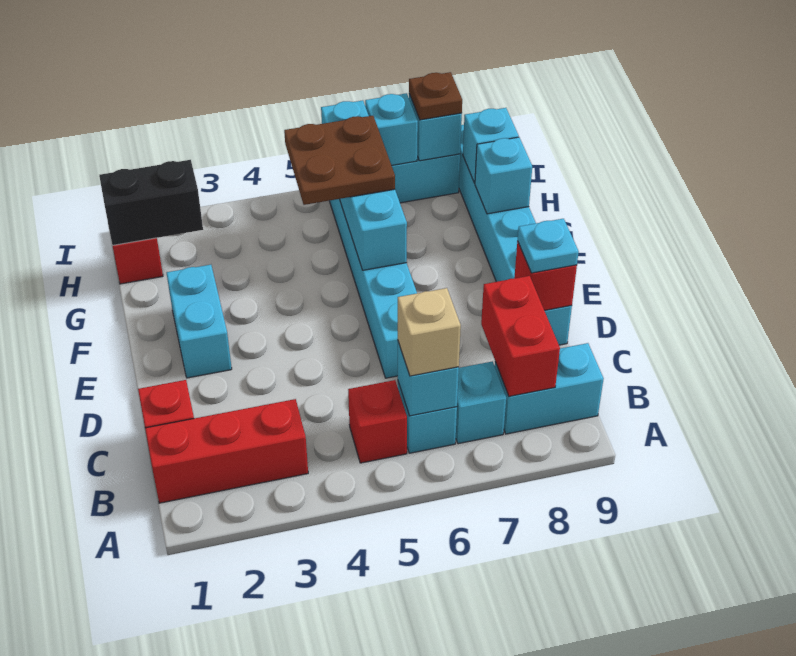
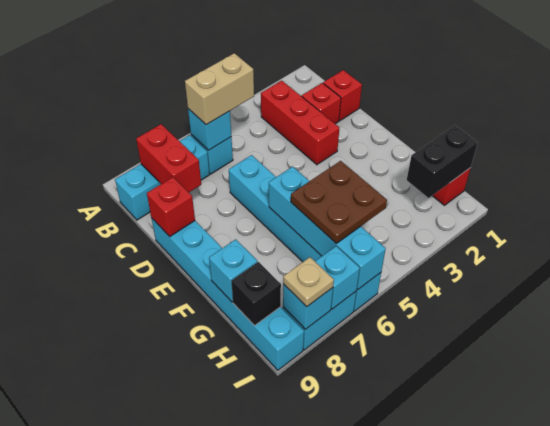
red brick B1:B3 level 1 -> red brick B3:D3 level 1
red brick B5 level 1 -> red brick C2 level 1
tan brick B6 level 3 -> tan brick B5:B6 level 3
cyan plate D9 level 3 -> none
cyan brick E2:F2 level 1 -> none
cyan brick H9 level 2 -> black brick H9 level 2
brown plate I8 level 3 -> tan plate I8 level 3

